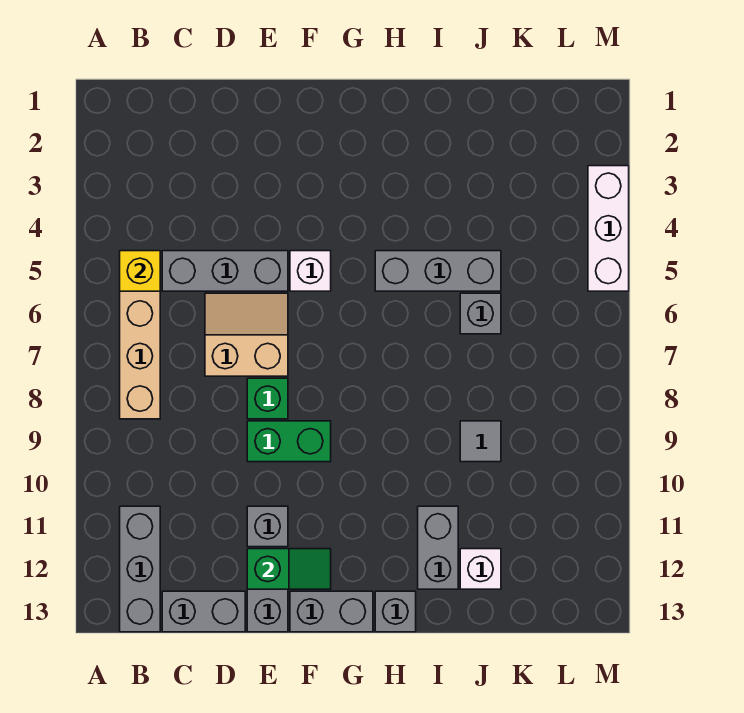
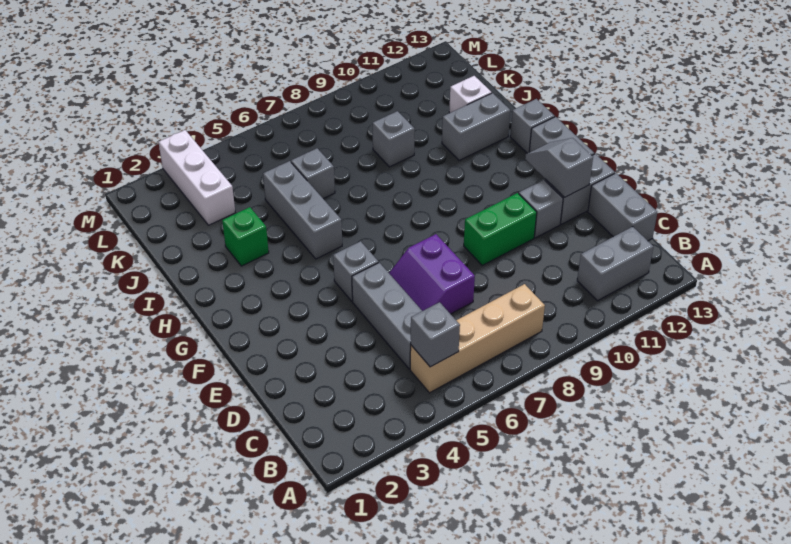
yellow brick B5 level 2 -> grey brick B5 level 2
grey brick B11:B13 level 1 -> grey brick B11:B12 level 1
tan slope D6:E7 level 1 top 7 -> purple slope D6:E7 level 1 top 7
green brick E8 level 1 -> green brick I3 level 1
green brick E9:F9 level 1 -> green brick E9:E10 level 1
green slope E12:F12 level 2 top E -> grey slope E12:F12 level 2 top E
white brick F5 level 1 -> grey brick F5 level 1
grey tile J9 level 1 -> grey brick J9 level 1
white brick M3:M5 level 1 -> white brick K3:M3 level 1

